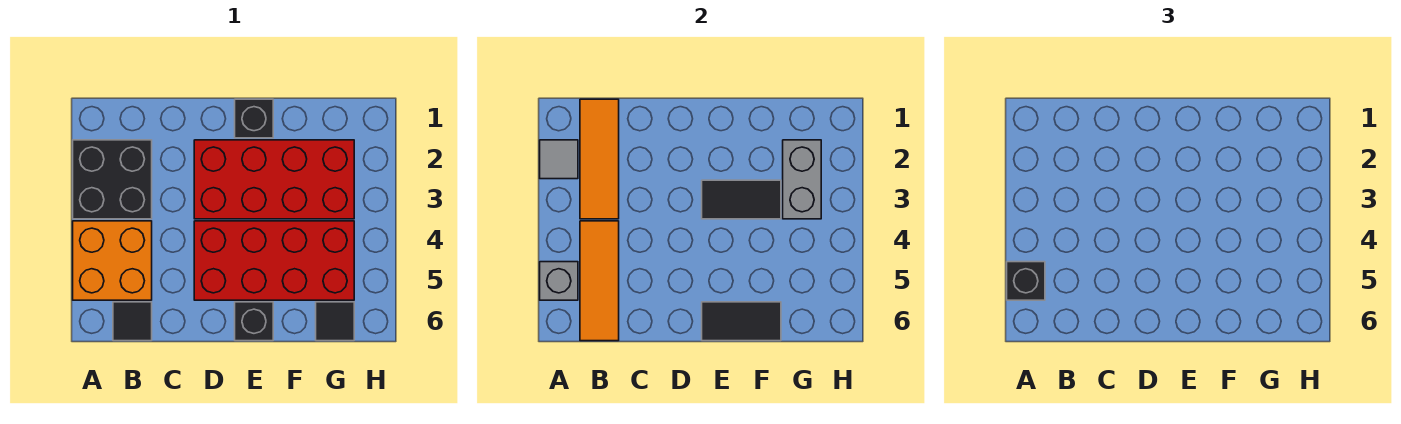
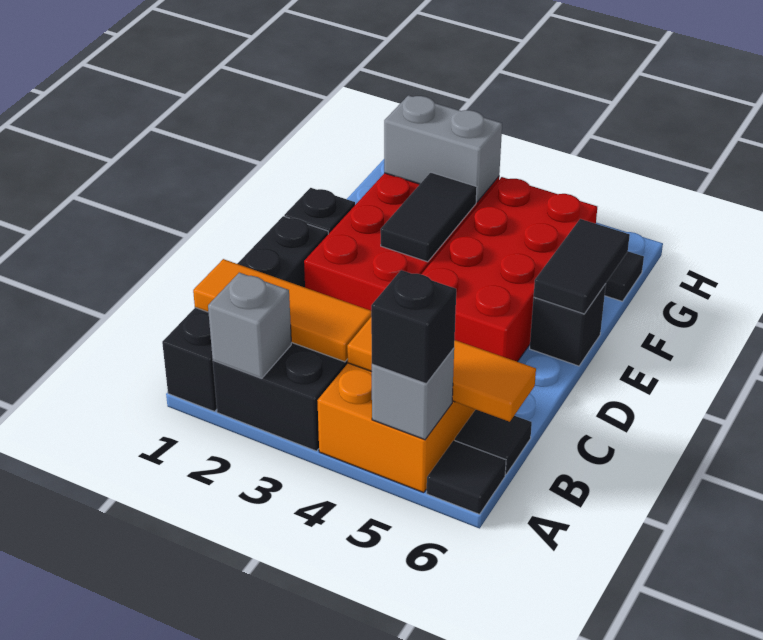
none -> black brick A1:D1 level 1
grey tile A2 level 2 -> grey brick A2 level 2
none -> black tile A6 level 1

